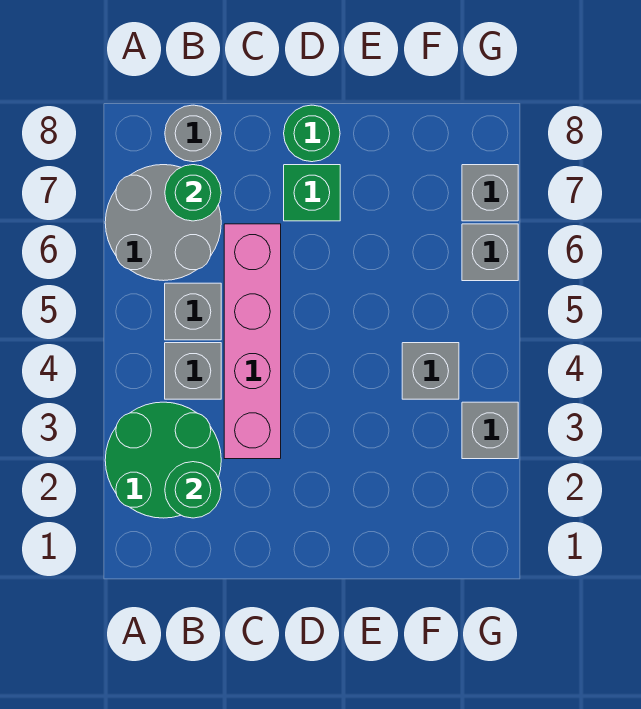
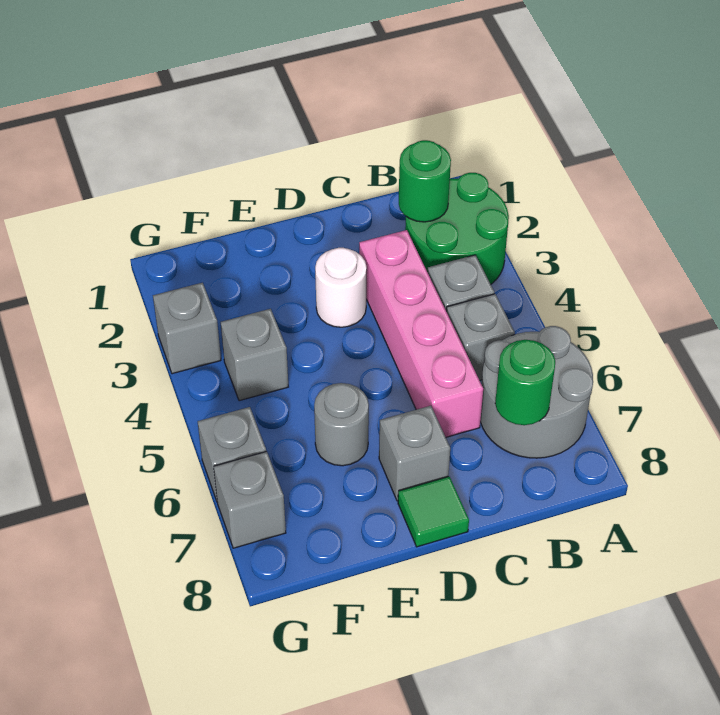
grey round brick B8 level 1 -> grey round brick E6 level 1
none -> white round brick D3 level 1
green brick D7 level 1 -> grey brick D7 level 1
green round brick D8 level 1 -> green tile D8 level 1

